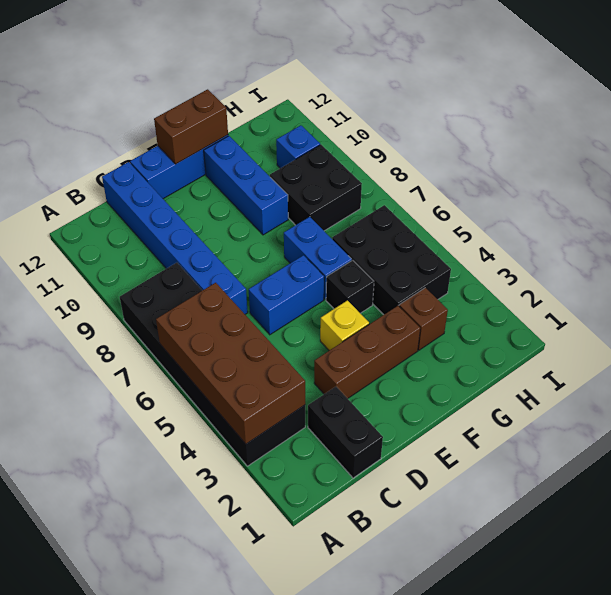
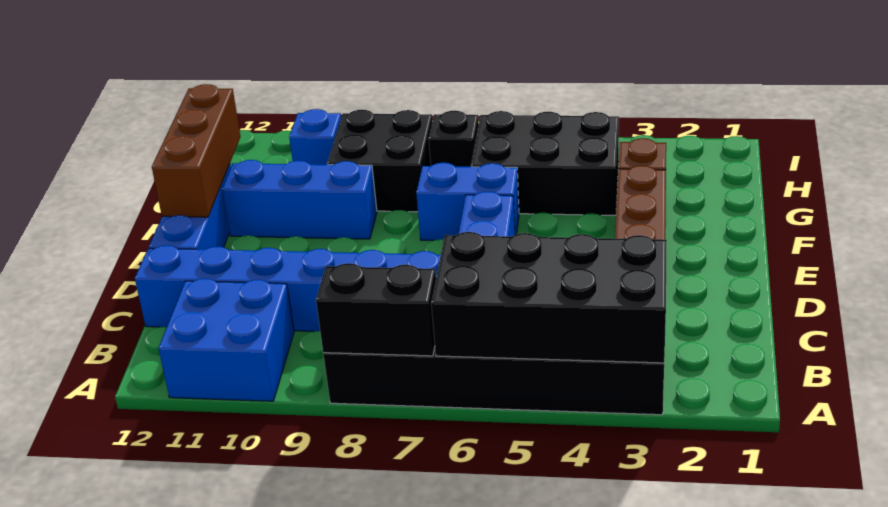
brown brick A3:B6 level 2 -> black brick A3:B6 level 2
none -> blue brick A10:B11 level 1
black brick C1:C2 level 1 -> black brick A7:A8 level 2
yellow brick E4 level 1 -> none
brown brick E12:F12 level 2 -> brown brick E12:G12 level 2
black brick F5 level 1 -> black brick H7 level 1

